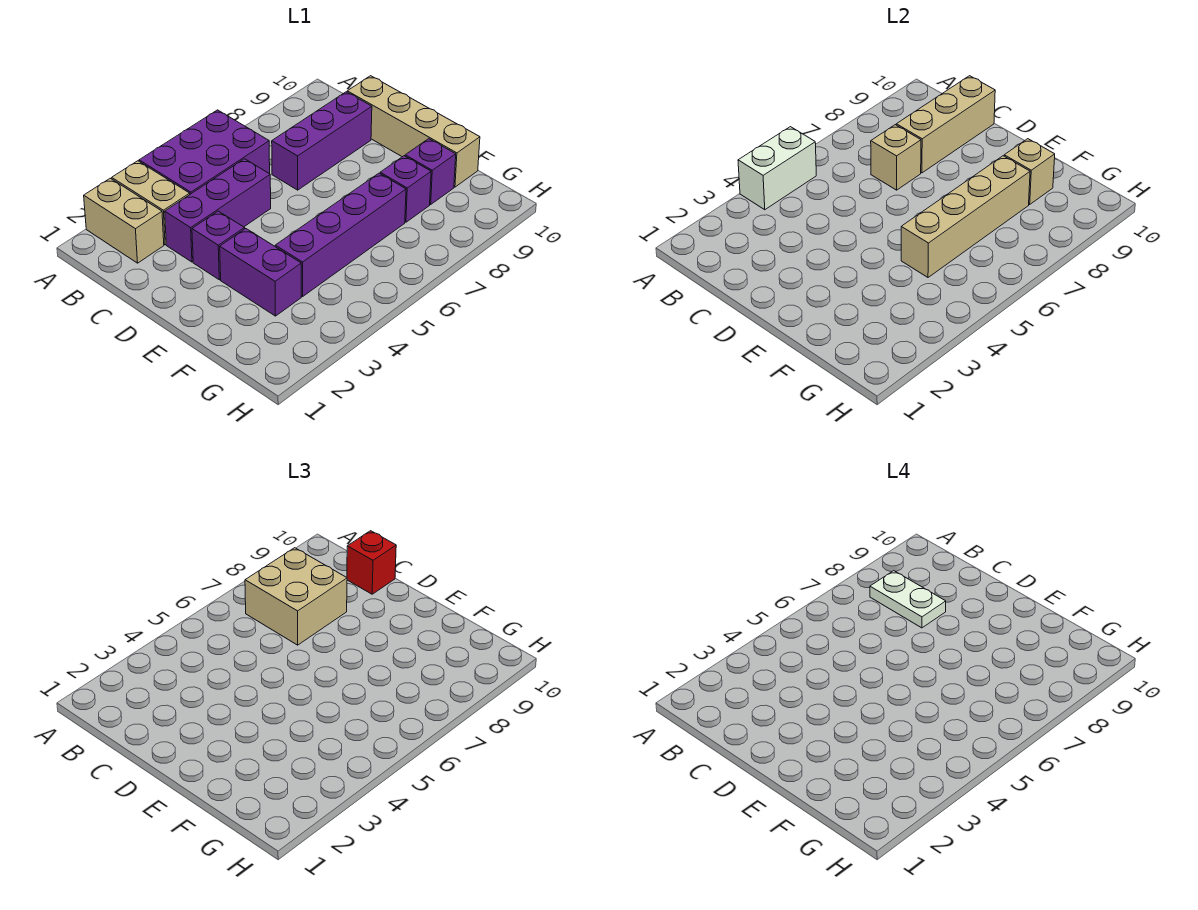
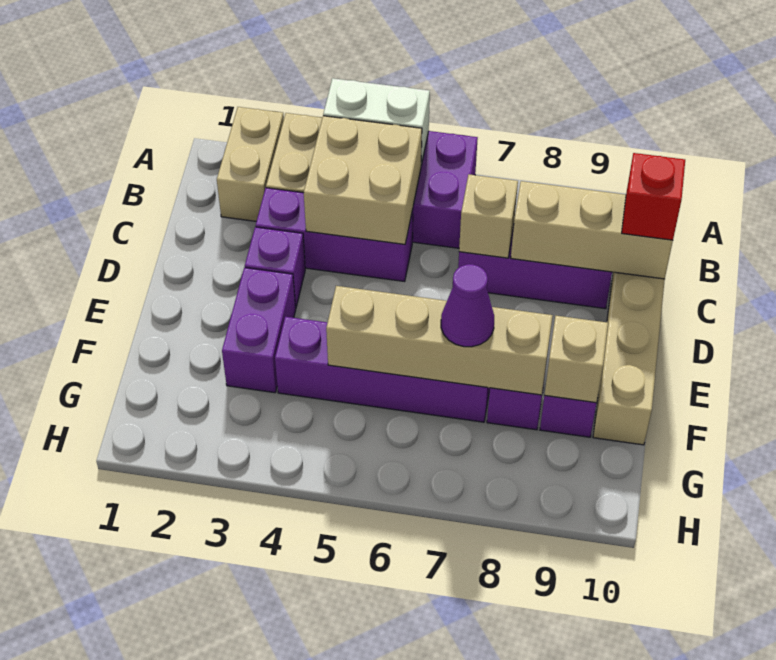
tan brick B7:C8 level 3 -> tan brick B4:C5 level 2
white plate B8:C8 level 4 -> none
none -> purple cone F7 level 3

